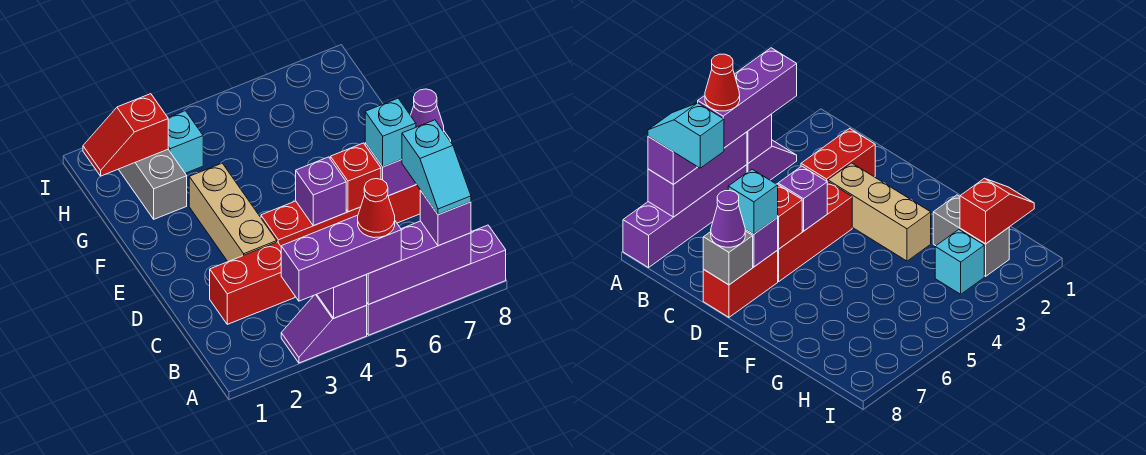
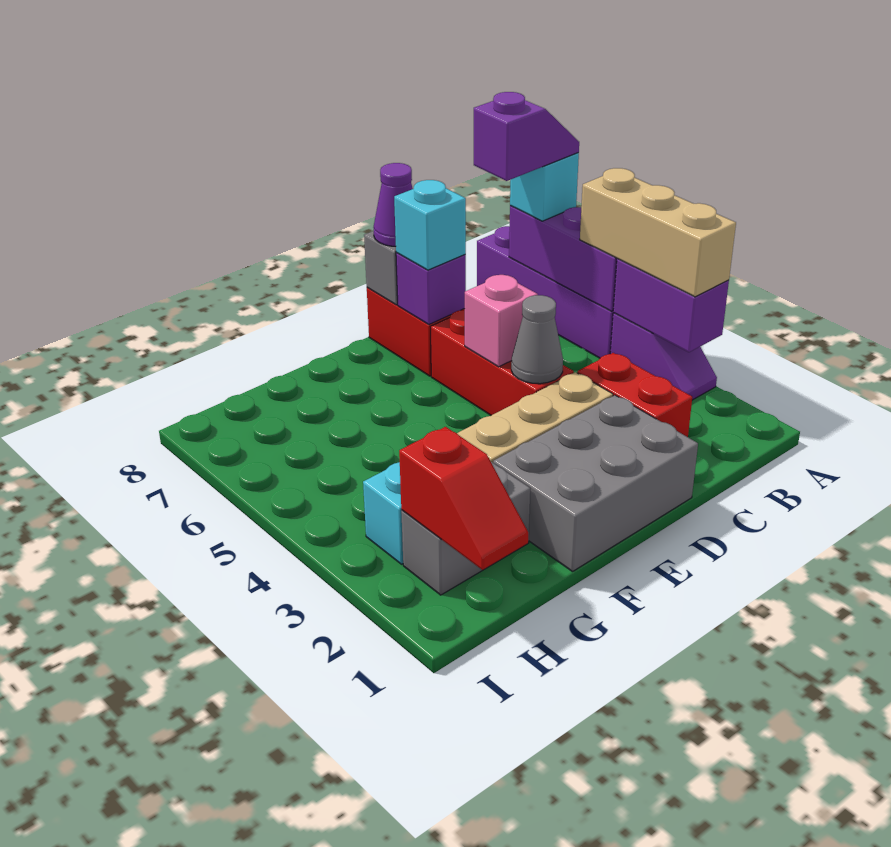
purple brick A3:A5 level 3 -> tan brick A3:A5 level 3
purple brick A4 level 2 -> purple brick A3:A4 level 2
red cone A5 level 4 -> none
purple brick A7 level 3 -> cyan brick A7 level 3
cyan slope A7:B7 level 4 top B -> purple slope A7:B7 level 4 top B
none -> grey brick D1:F2 level 1
none -> grey cone D4 level 2
purple brick D5 level 2 -> pink brick D5 level 2
red brick D6 level 2 -> none

